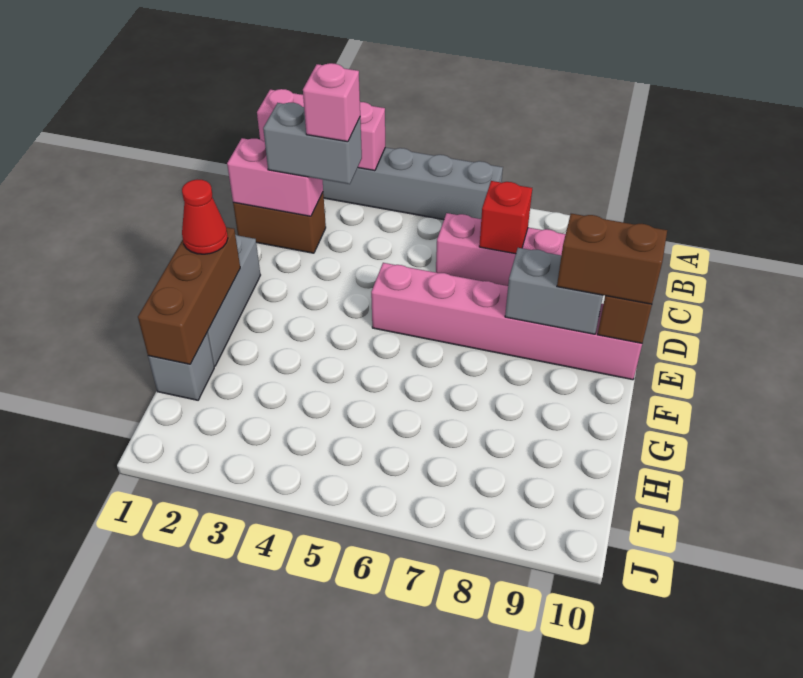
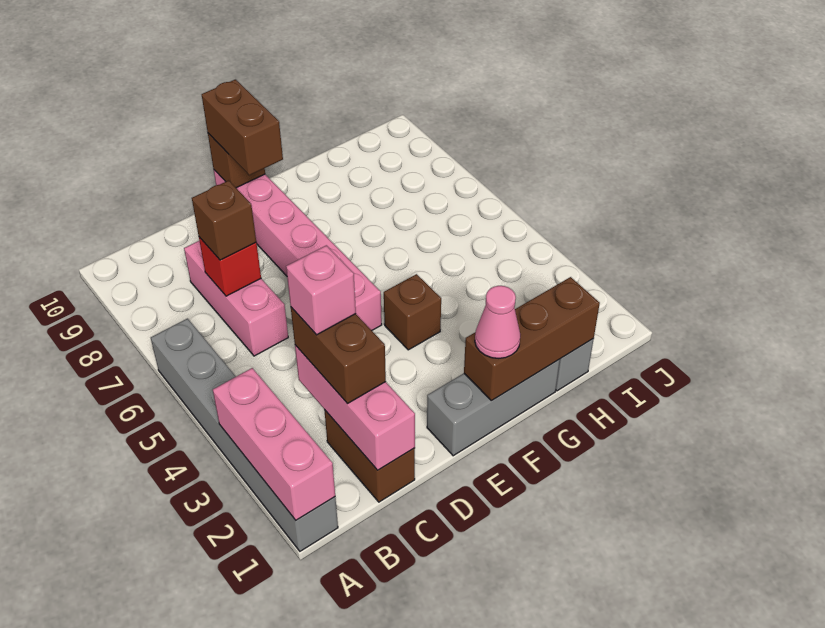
pink brick C1:C2 level 2 -> pink brick C1:C3 level 2
grey brick C2:C3 level 3 -> brown brick C2:C3 level 3
none -> brown brick C7 level 3
grey brick E8:E9 level 2 -> none
red cone F1 level 3 -> pink cone F1 level 3
none -> brown brick F4 level 1

